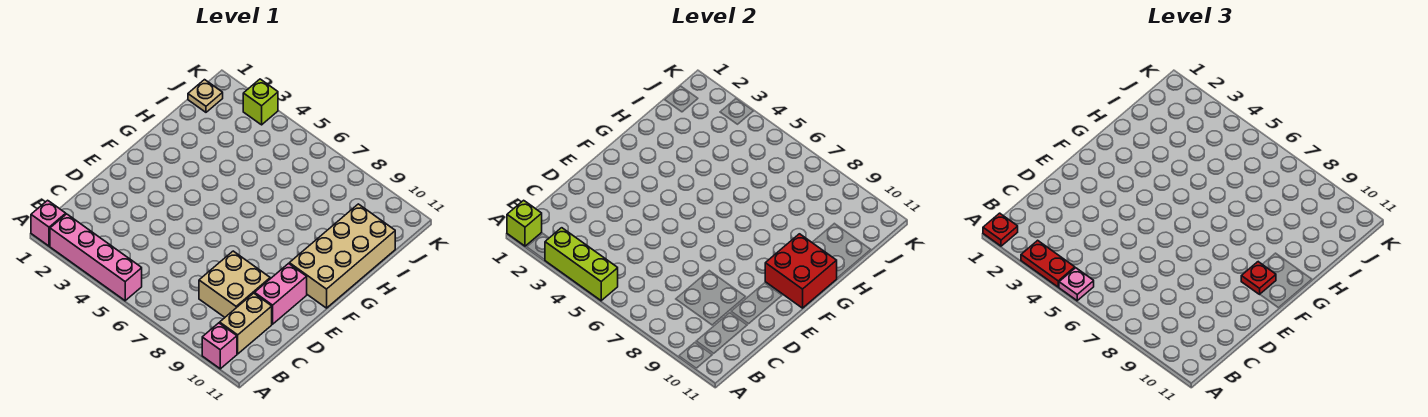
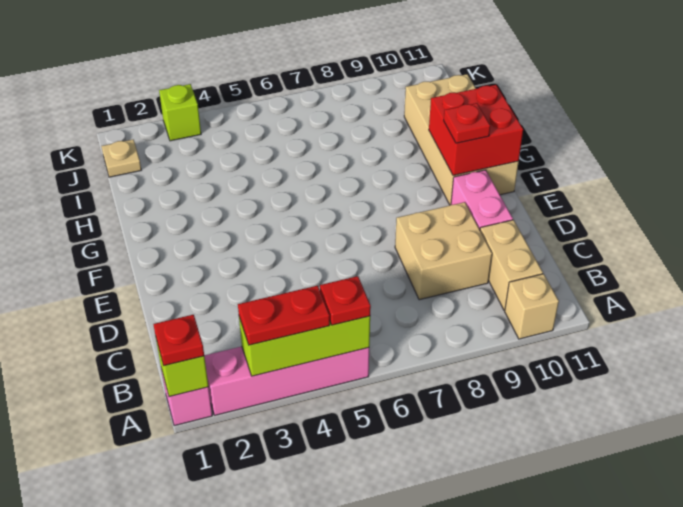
pink plate A5 level 3 -> red plate A5 level 3
pink brick A10 level 1 -> tan brick A10 level 1

